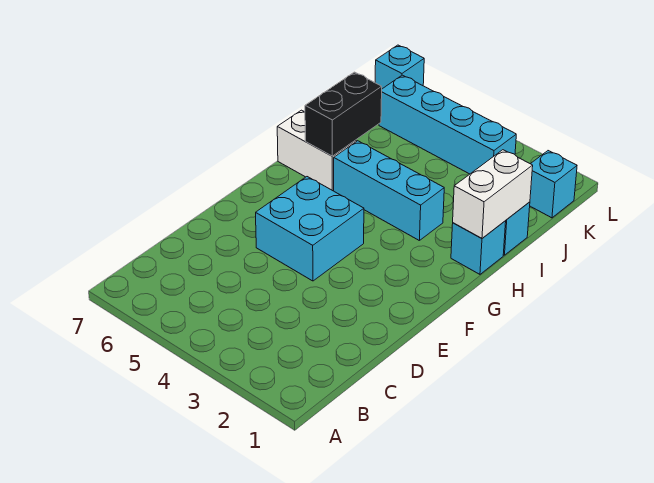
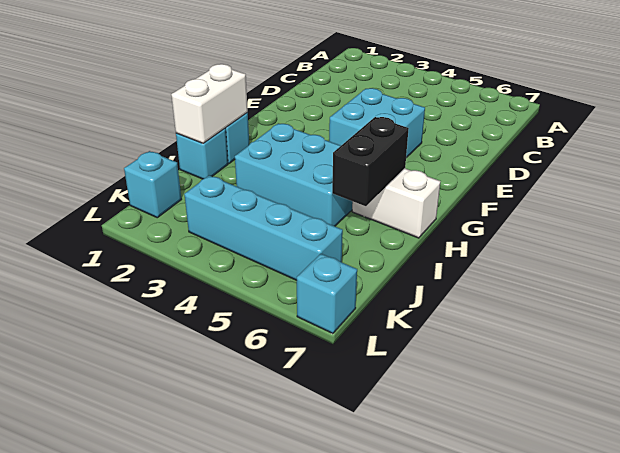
cyan brick H3:H5 level 1 -> cyan brick H3:I5 level 1

